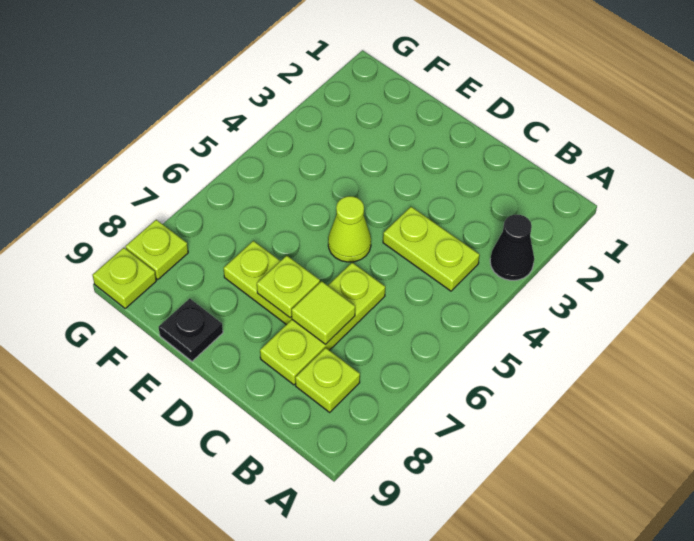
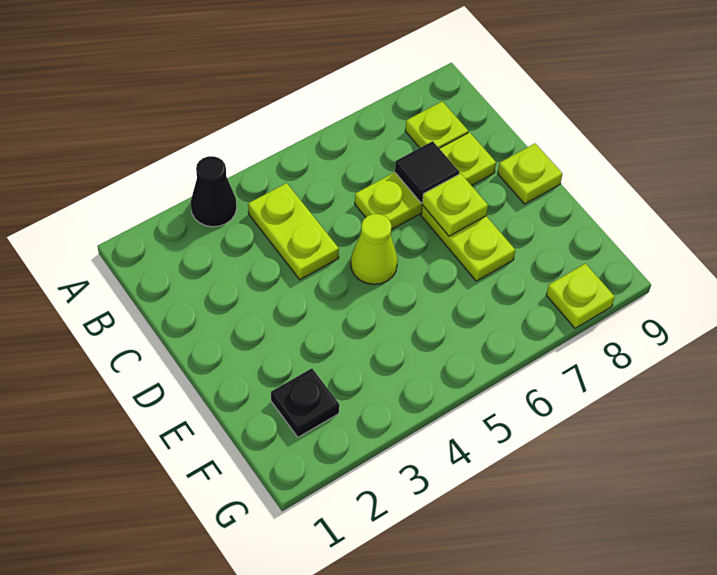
lime tile C7 level 2 -> black tile C7 level 2
black plate E9 level 1 -> black plate F2 level 1
lime plate G9 level 1 -> lime plate D9 level 1

